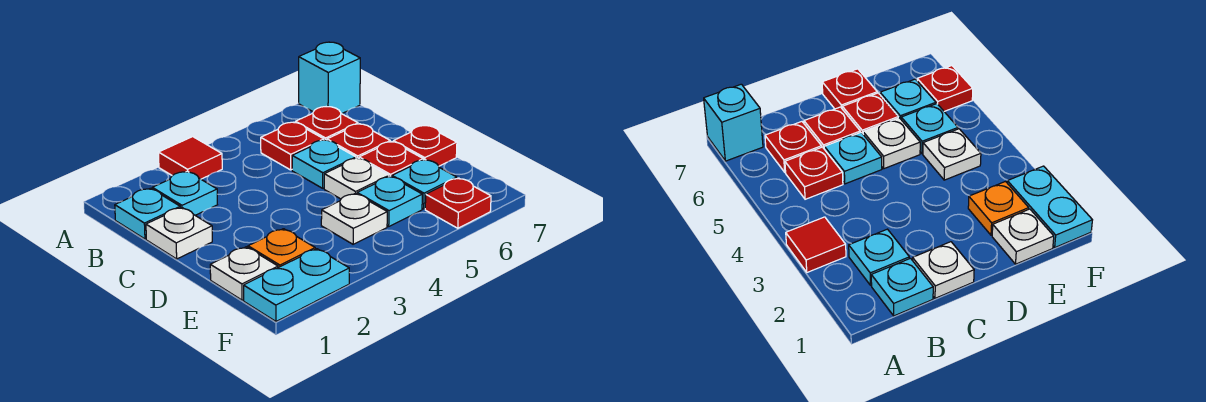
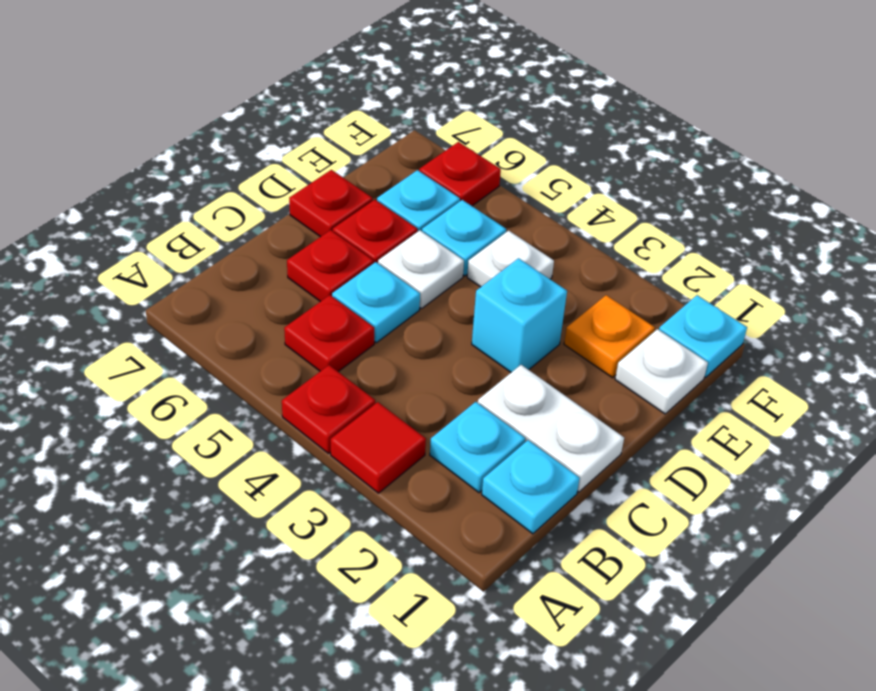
cyan brick A7 level 1 -> cyan brick D3 level 1
red plate B6 level 1 -> red plate A4 level 1
white plate C1 level 1 -> white plate C1:C2 level 1
cyan plate F1:F2 level 1 -> cyan plate F1 level 1

